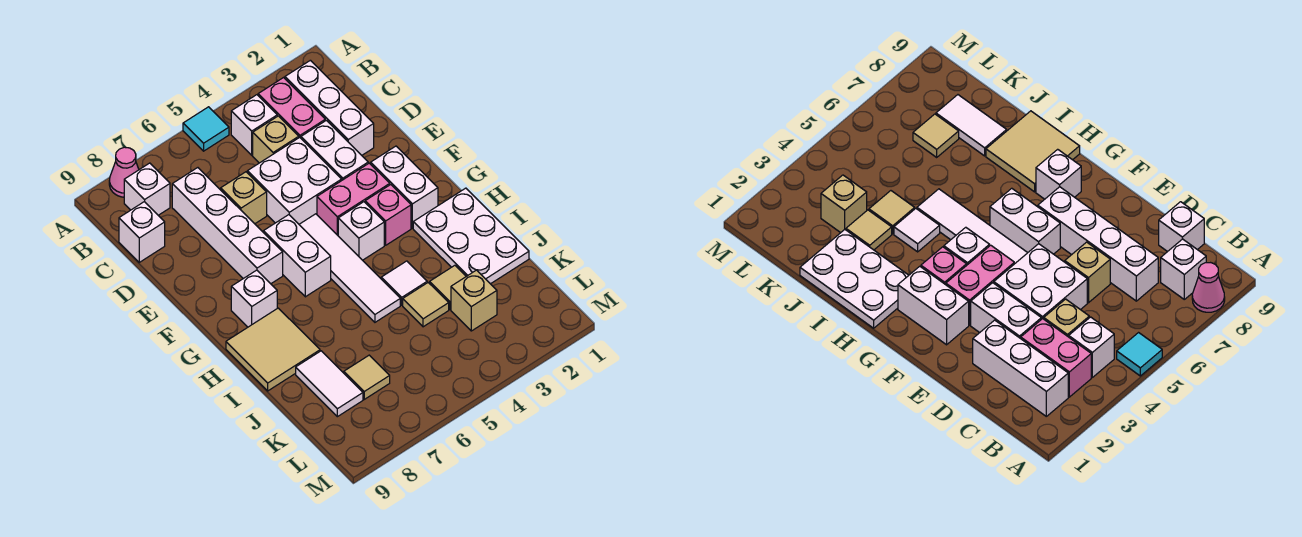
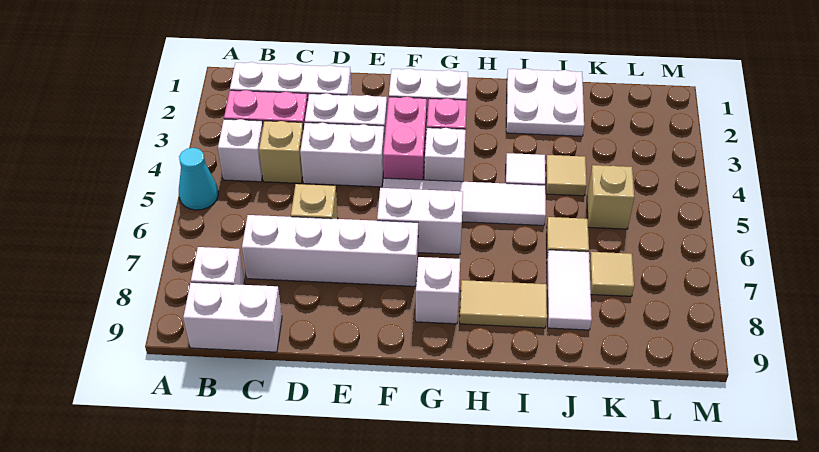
cyan tile A5 level 1 -> cyan cone A5 level 1
pink cone A8 level 1 -> none
white brick C9 level 1 -> white brick B9:C9 level 1
white brick D4:E5 level 1 -> white brick D4:E4 level 1
white plate H1:J2 level 1 -> white plate I1:J2 level 1
tan tile H8:I9 level 1 -> tan tile H8:I8 level 1
tan tile J3 level 1 -> tan tile J6 level 1
white tile J8:K8 level 1 -> white tile J7:J8 level 1
tan brick K3 level 1 -> tan brick K5 level 1

